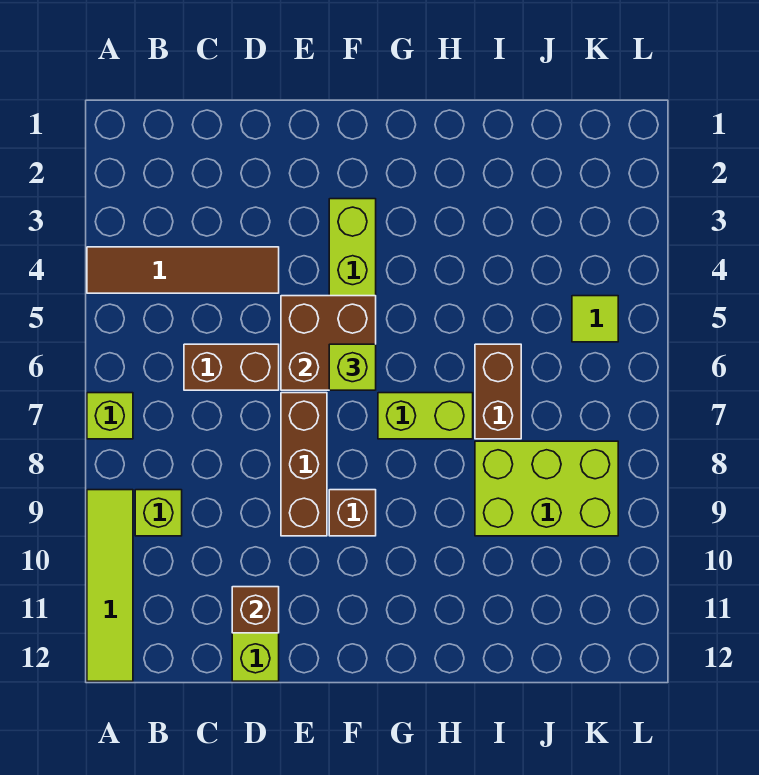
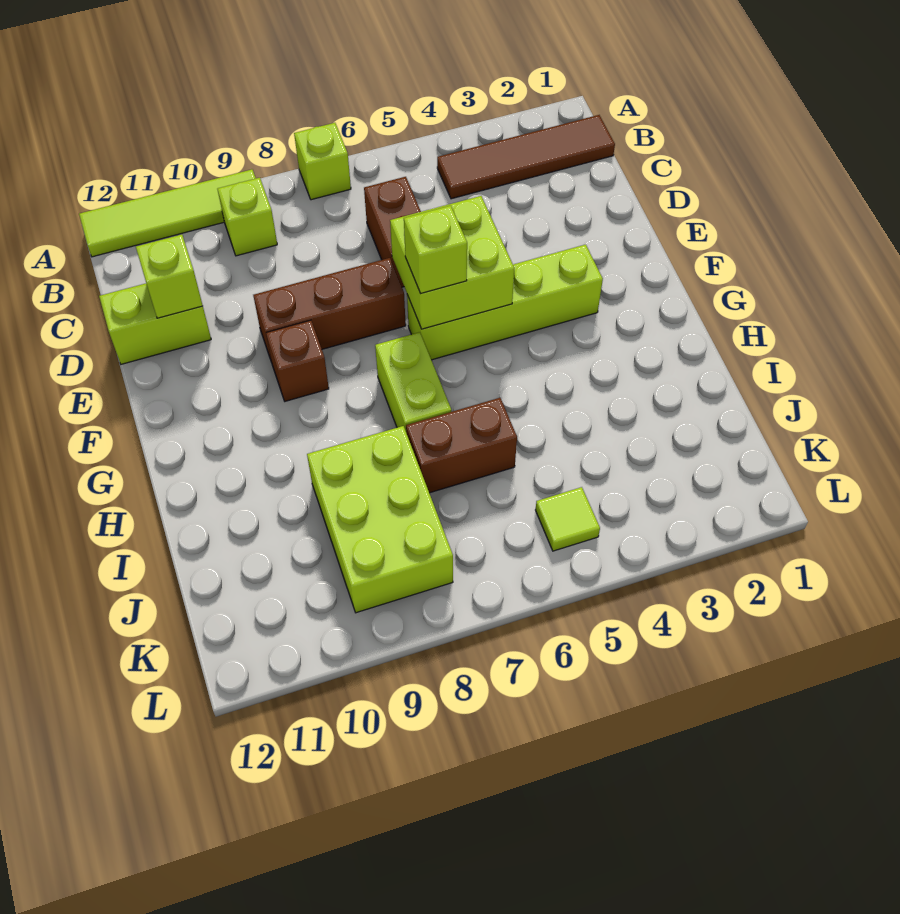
brown tile A4:D4 level 1 -> brown tile B1:B4 level 1
brown brick D11 level 2 -> lime brick D11 level 2
brown brick E5:F6 level 2 -> lime brick E5:F6 level 2

